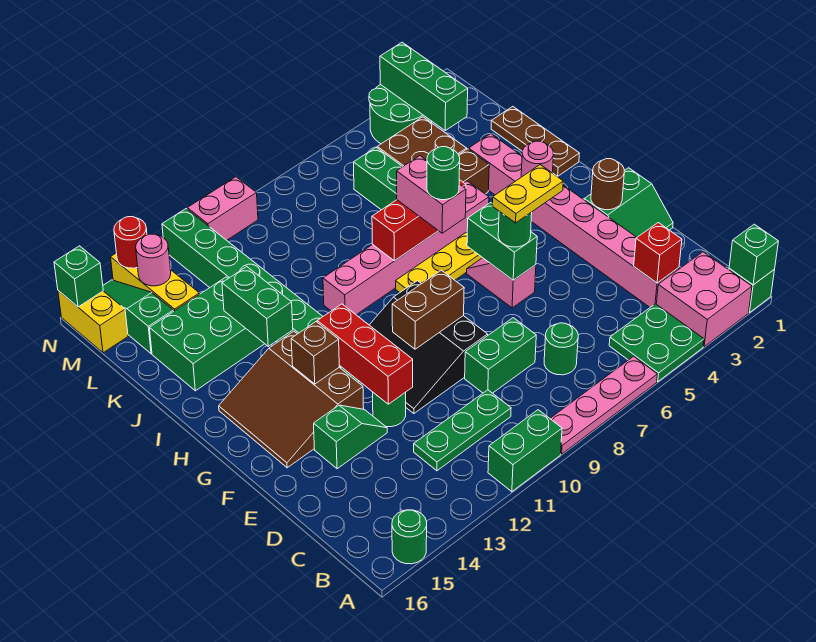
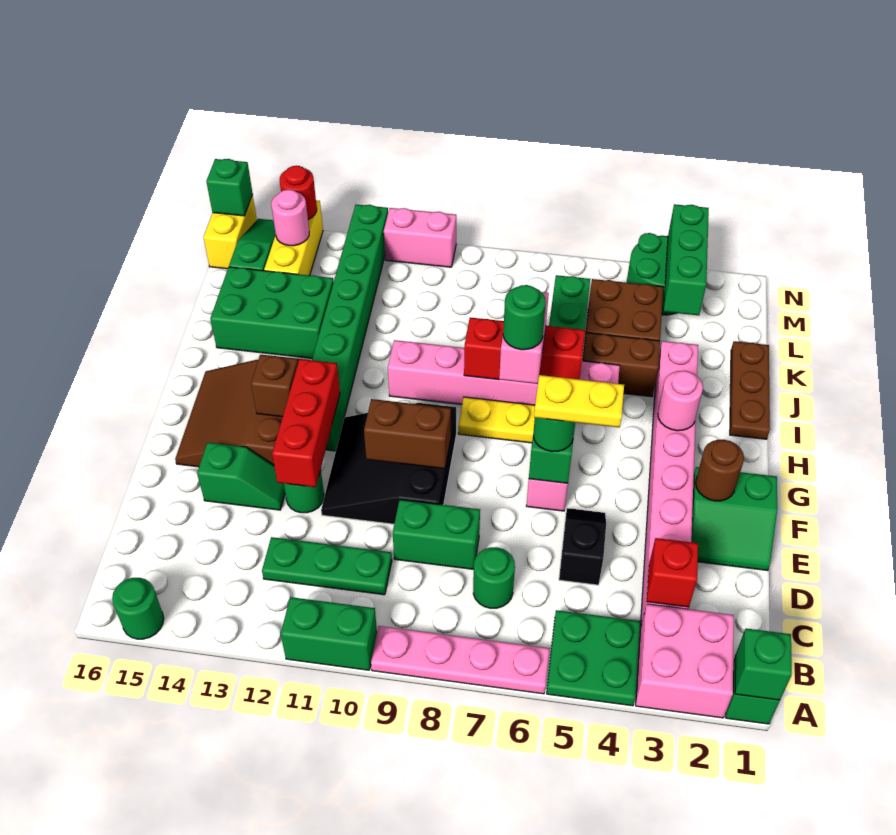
none -> black slope D5:E5 level 1 top D
green brick I13:J13 level 2 -> none

